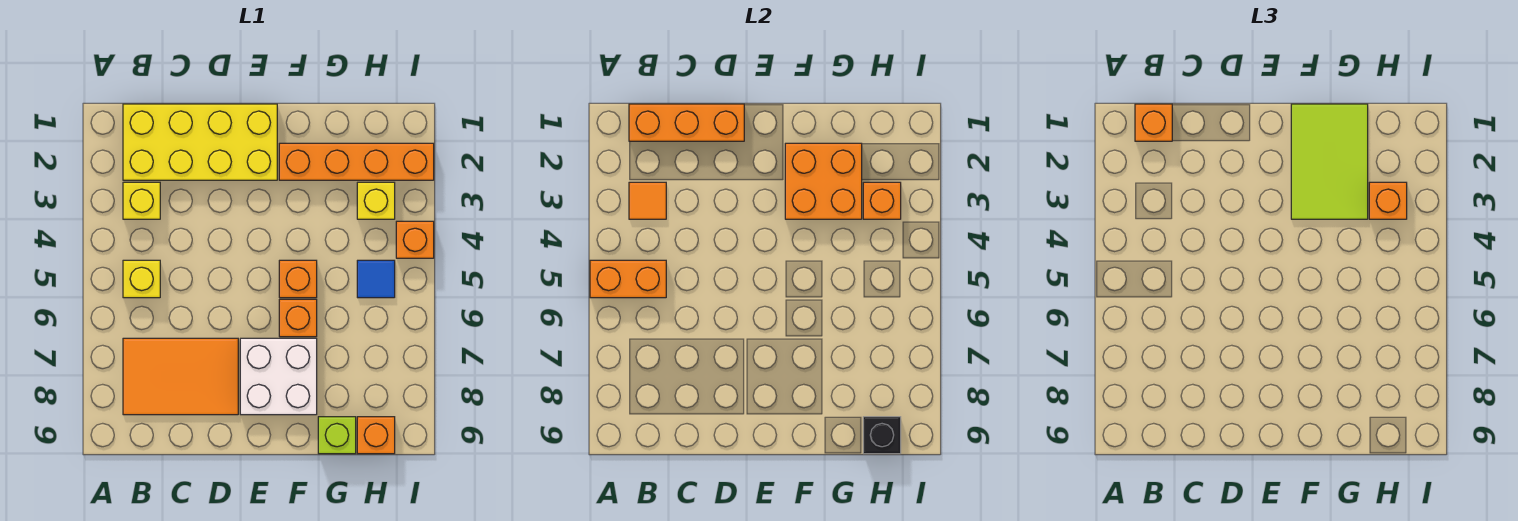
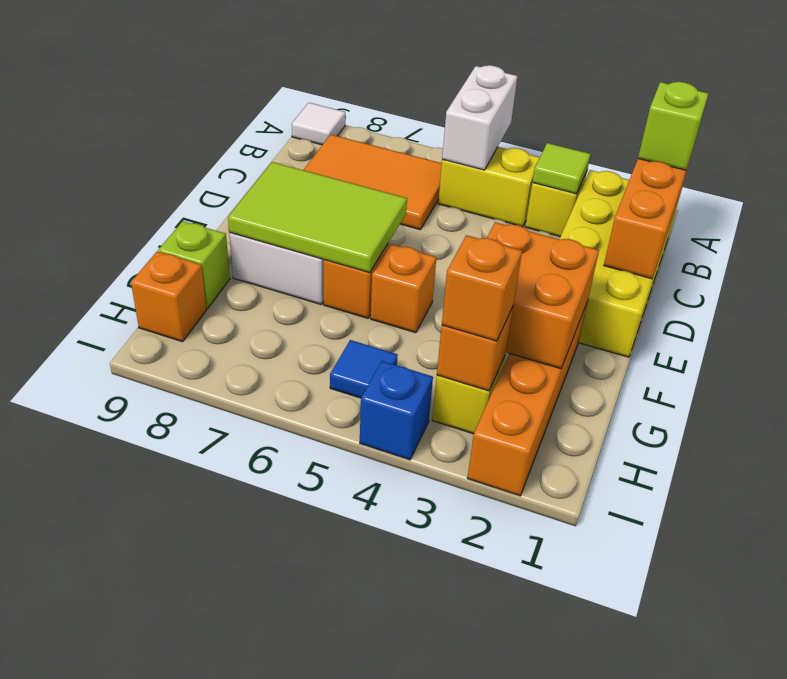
orange brick A5:B5 level 2 -> white brick A5:B5 level 2
none -> white tile A9 level 1
orange brick B1 level 3 -> lime brick B1 level 3
orange tile B3 level 2 -> lime tile B3 level 2
yellow brick B5 level 1 -> yellow brick B4:B5 level 1
orange tile B7:D8 level 1 -> orange tile B6:C8 level 1
lime tile F1:G3 level 3 -> lime tile E6:F8 level 2
black brick H9 level 2 -> none
orange brick I4 level 1 -> blue brick I4 level 1

